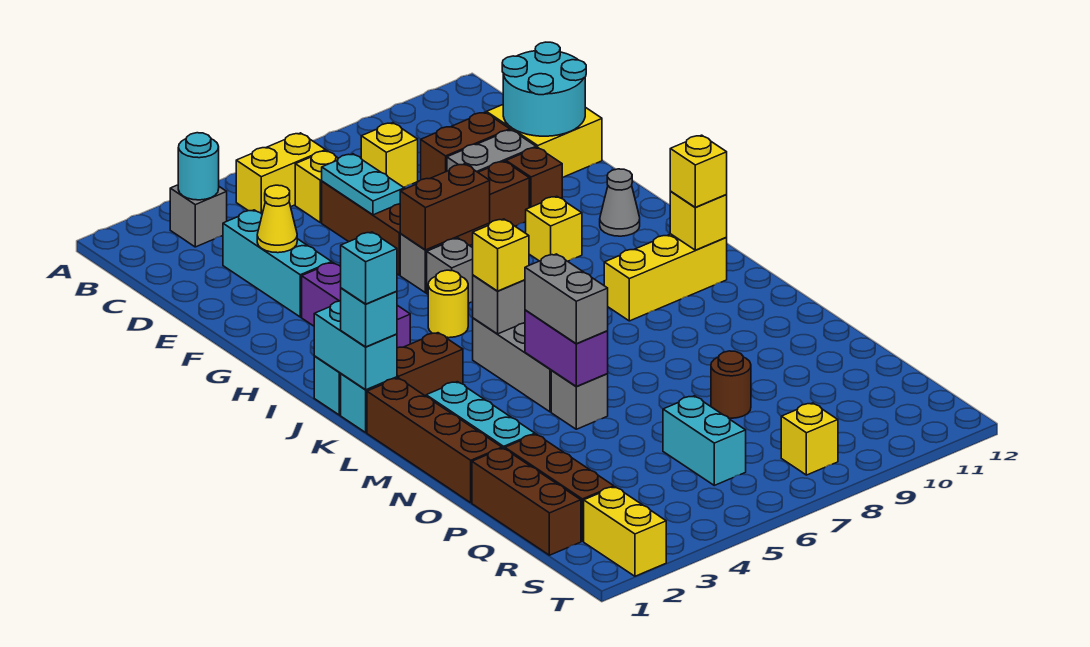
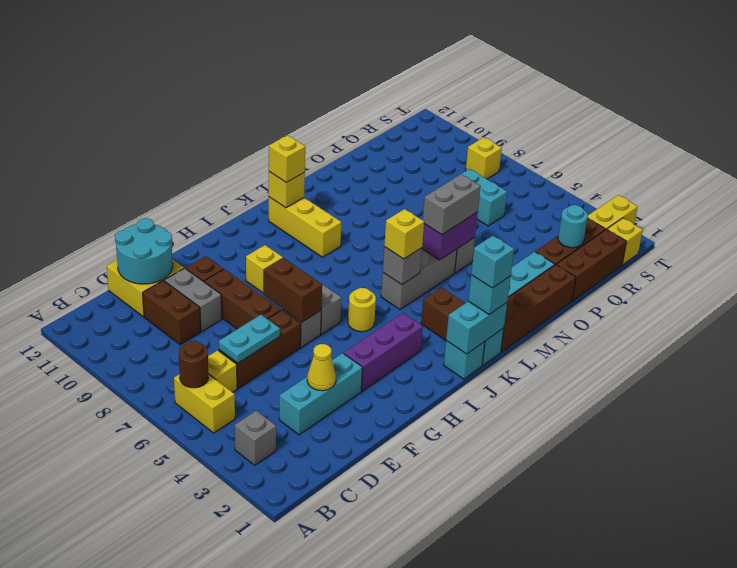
cyan round brick B3 level 2 -> cyan round brick Q2 level 2
yellow brick C8 level 1 -> yellow brick S1 level 1
grey cone H11 level 1 -> none
brown round brick P8 level 1 -> brown round brick B6 level 2
cyan brick Q6:R6 level 1 -> cyan brick Q6:Q7 level 1

